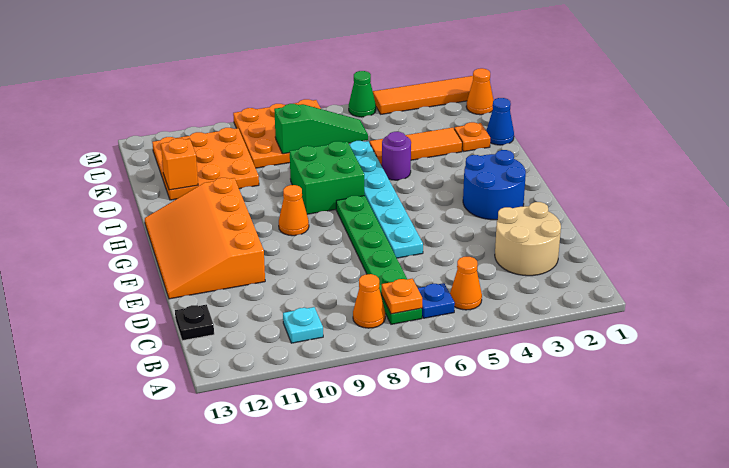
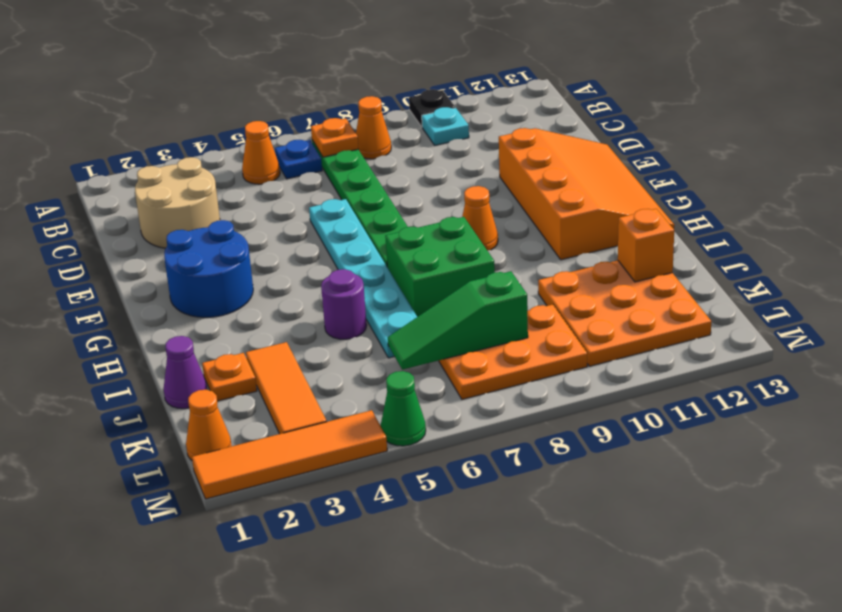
black plate C13 level 1 -> black plate A10 level 1
blue cone J1 level 1 -> purple cone J1 level 1
orange tile J3:J5 level 1 -> orange tile J3:L3 level 1
orange plate K7:M9 level 1 -> orange plate K7:L9 level 1

